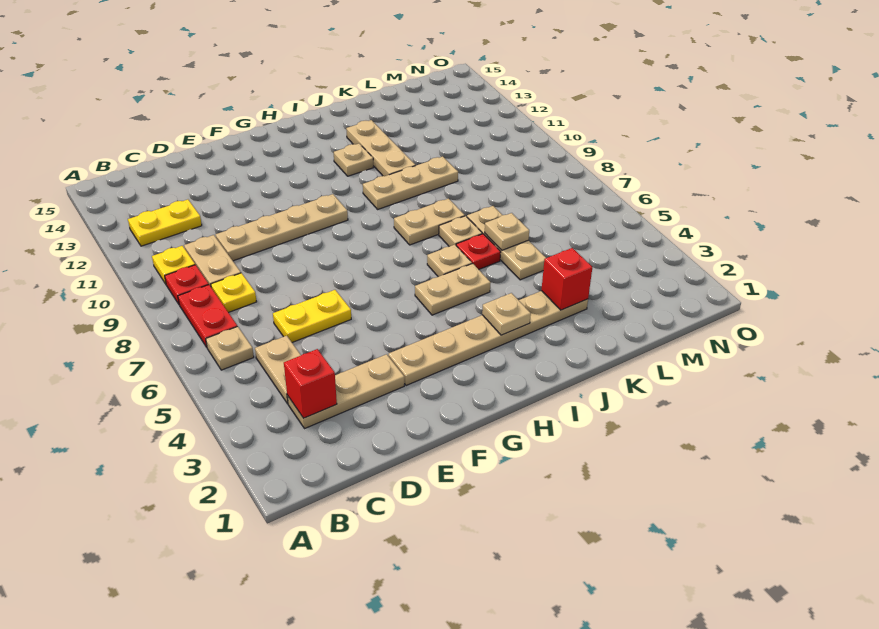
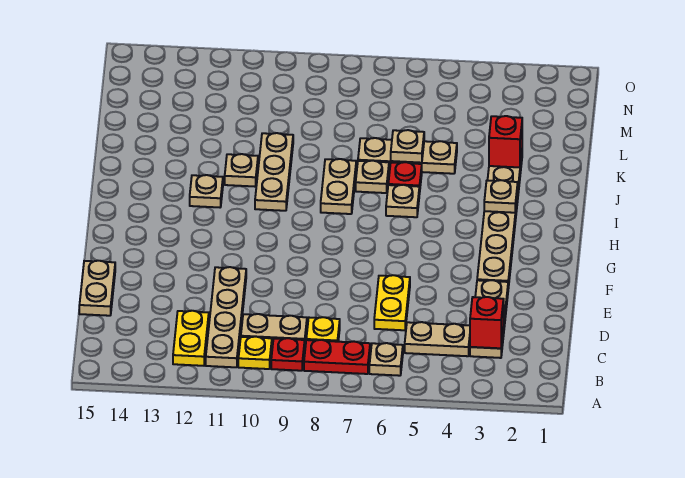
tan plate D10:G10 level 1 -> tan plate B11:E11 level 1
tan plate H5:I5 level 1 -> tan plate D15:E15 level 1
tan plate J11:J13 level 1 -> tan plate J11 level 1

